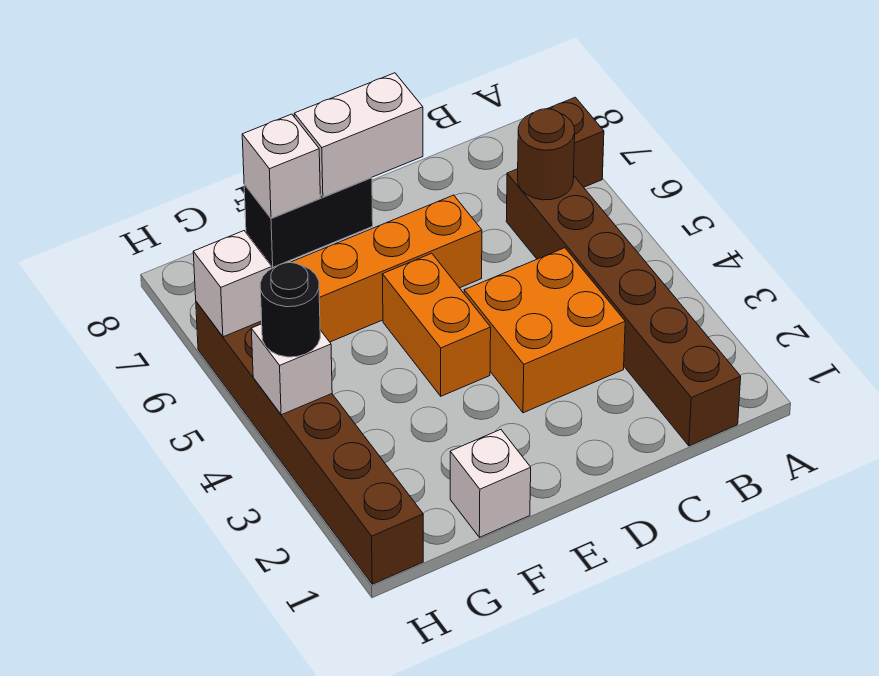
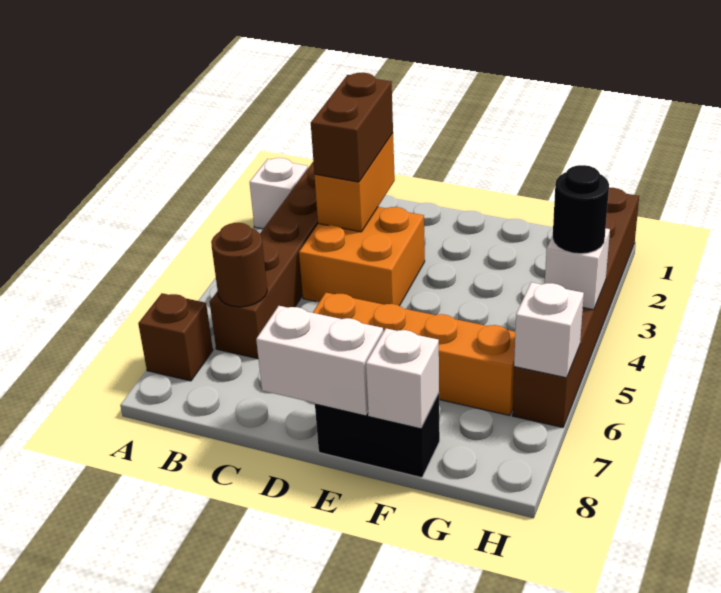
none -> brown brick C2:C3 level 3
orange brick E4:E5 level 1 -> orange brick C2:C3 level 2
white brick F1 level 1 -> white brick A2 level 1

